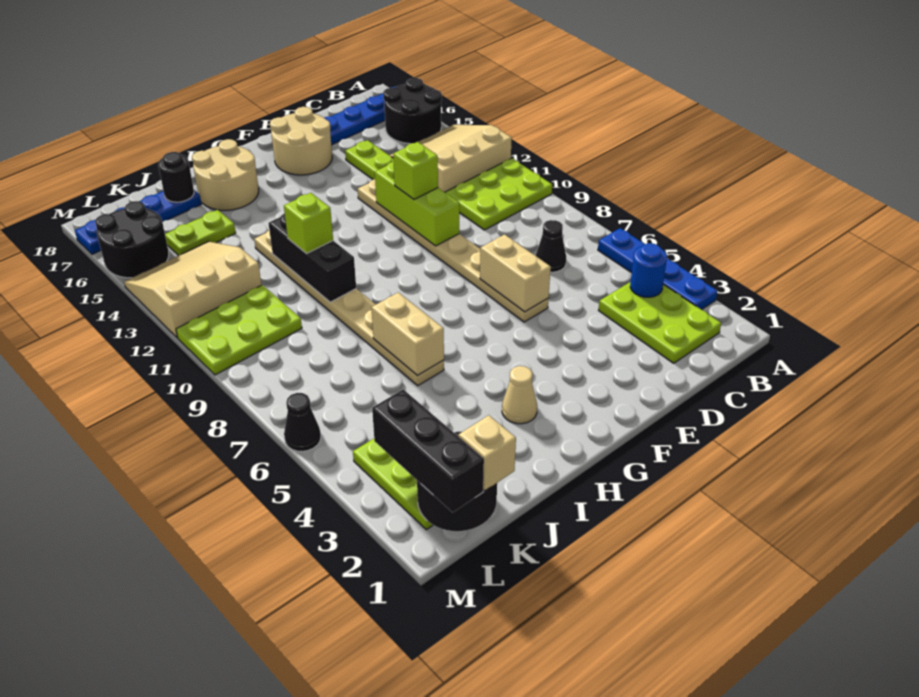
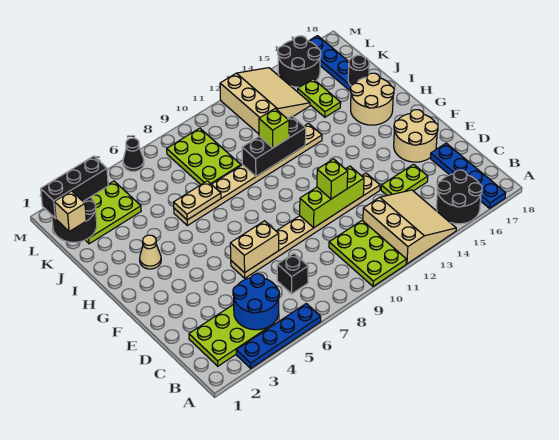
blue round brick B4 level 2 -> blue round brick B4:C5 level 2
black cone C7 level 1 -> black brick C7 level 1
tan brick I6:I7 level 2 -> tan plate I6:I7 level 2
lime plate K10:M11 level 1 -> lime plate J8:L9 level 1

